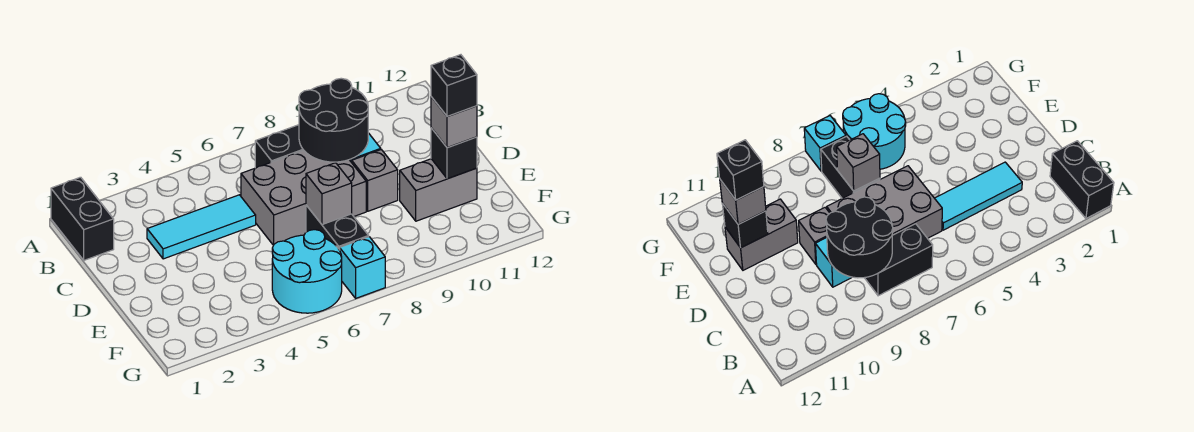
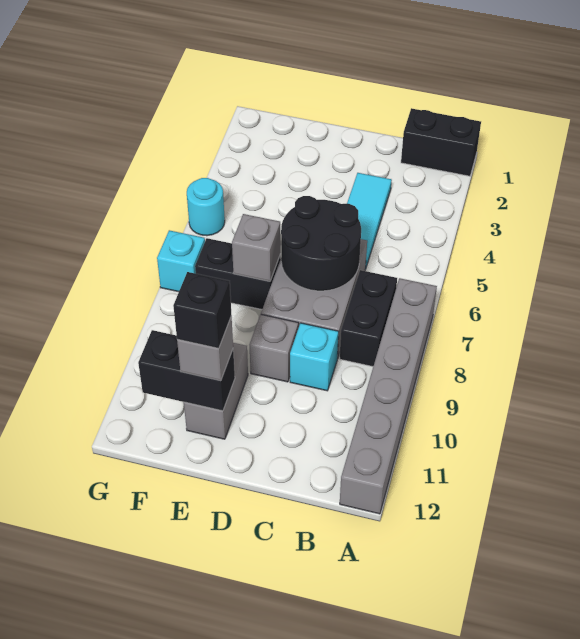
none -> grey brick A7:A12 level 1
black round brick B8:C9 level 2 -> black round brick C6:D7 level 2
black brick E11 level 2 -> black brick E11:F11 level 2
cyan round brick F5:G6 level 1 -> cyan round brick G5 level 1

